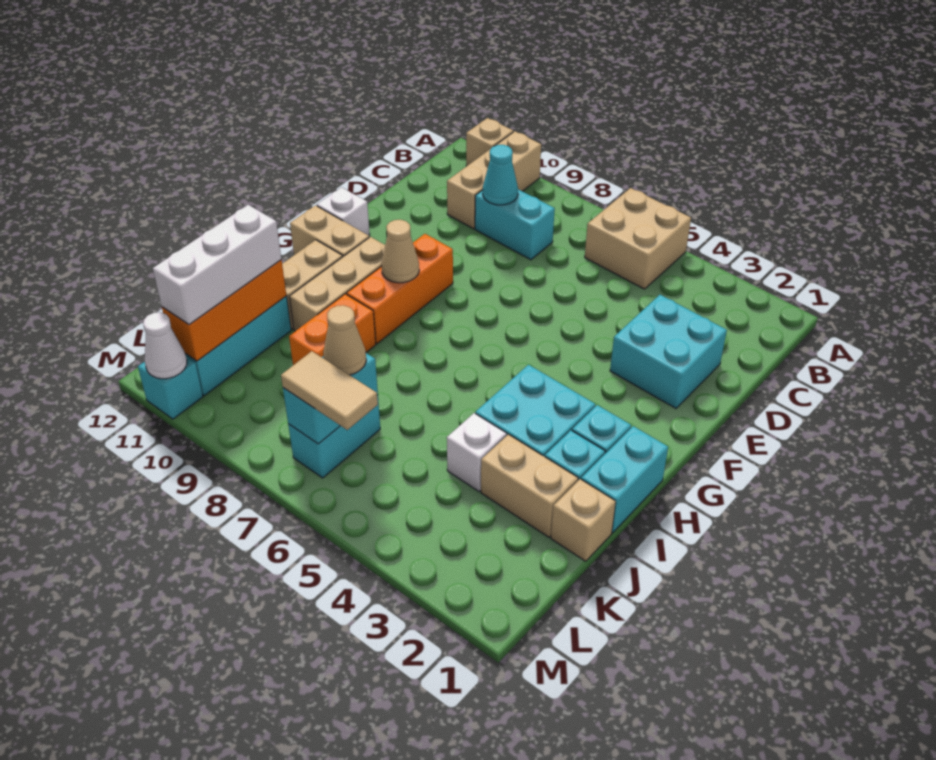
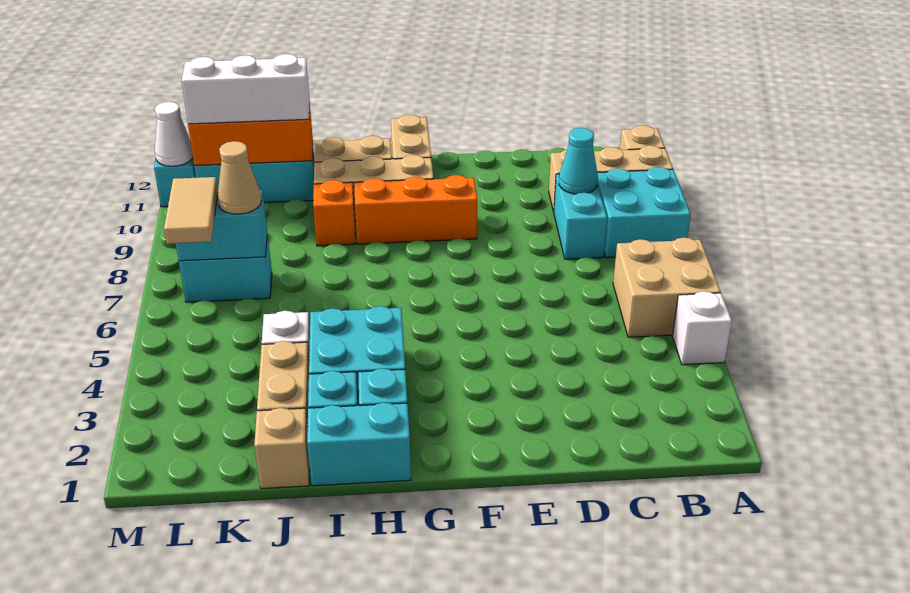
cyan brick D2:E3 level 1 -> cyan brick A8:B9 level 1
white brick F12 level 1 -> white brick A4 level 1
tan cone G9 level 2 -> none
orange brick I9:J9 level 1 -> orange brick I9 level 1

